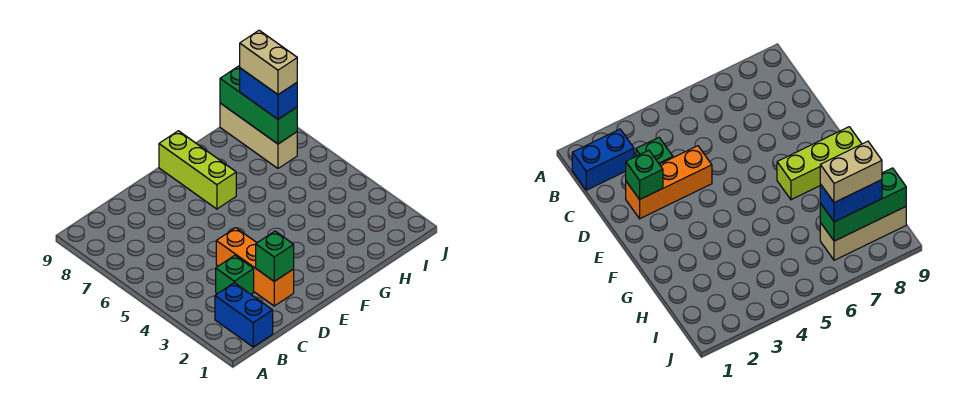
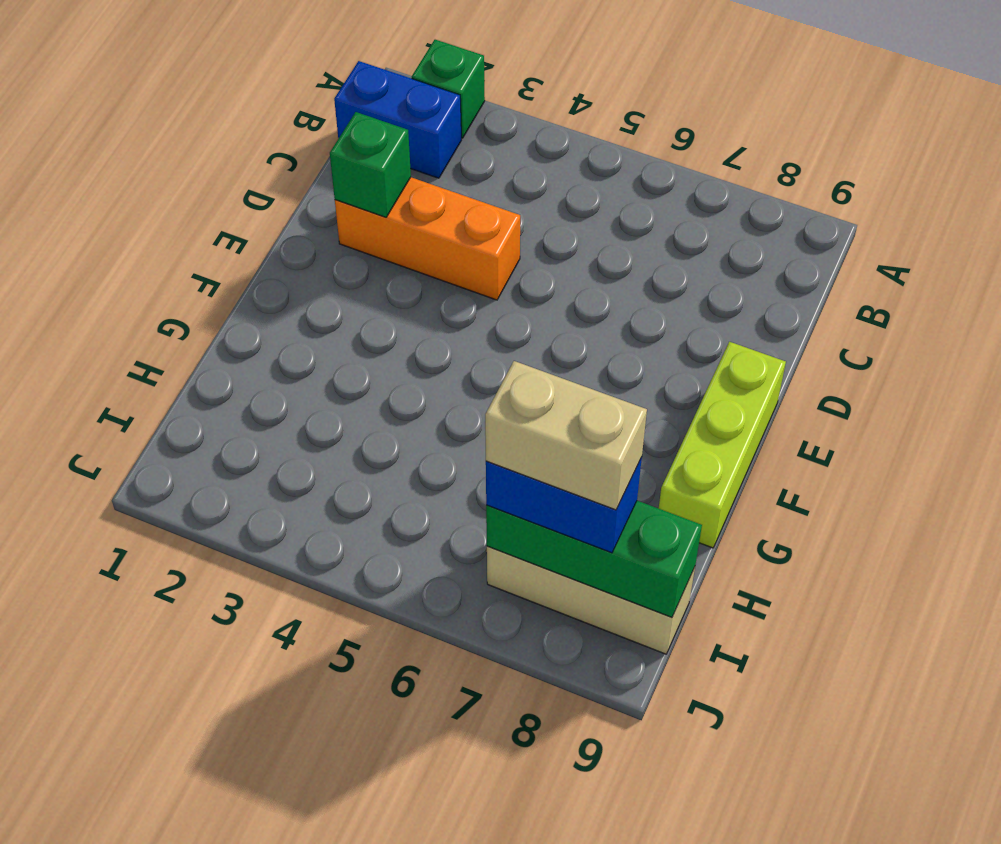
green brick C3 level 1 -> green brick A2 level 1
lime brick F7:F9 level 1 -> lime brick E9:G9 level 1

